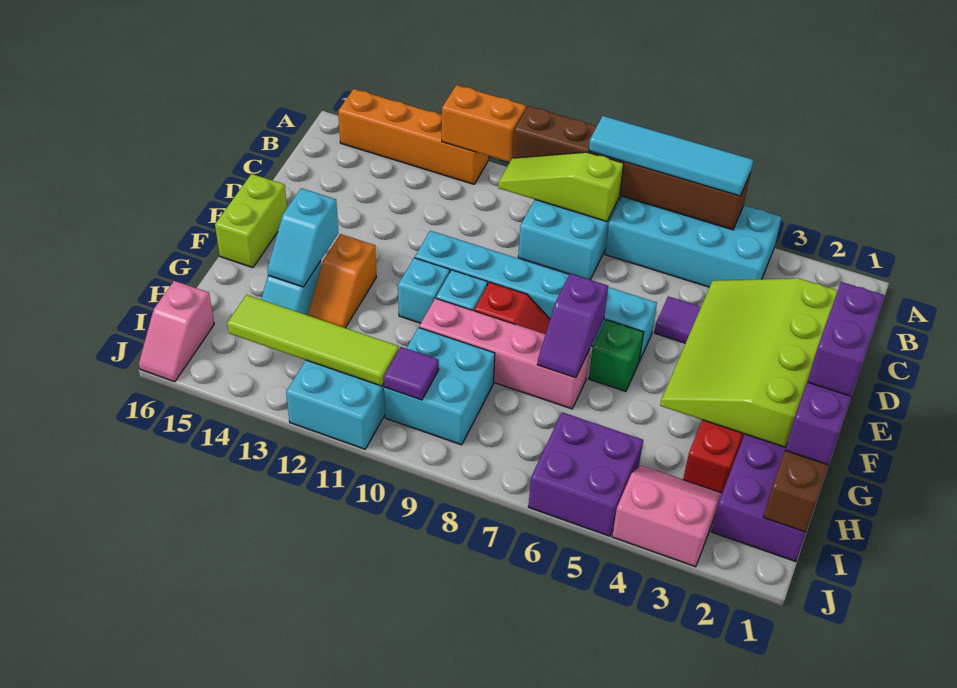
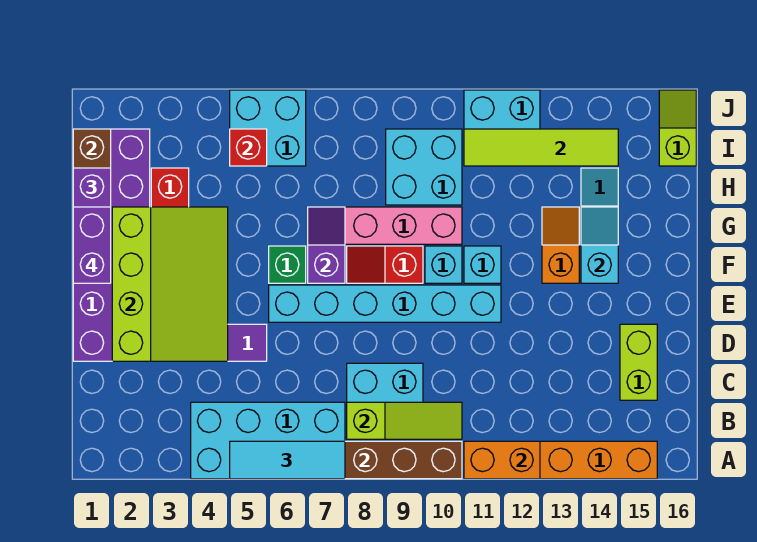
cyan tile A5:A8 level 3 -> cyan tile A5:A7 level 3
lime brick E16:F16 level 1 -> lime brick C15:D15 level 1
pink slope I3:J4 level 1 top J -> none
purple brick I5:J6 level 1 -> cyan brick I5:J6 level 1
none -> red brick I5 level 2
purple tile I10 level 2 -> none
pink slope I16:J16 level 1 top I -> lime slope I16:J16 level 1 top I

